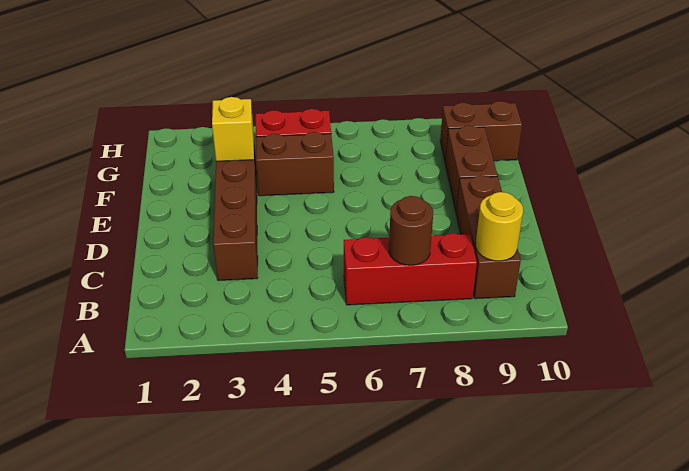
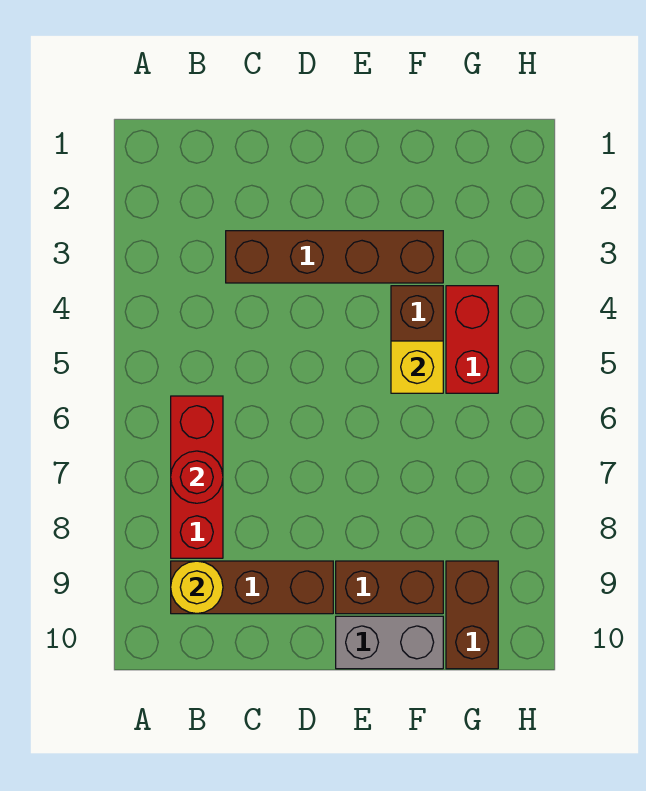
brown round brick B7 level 2 -> red round brick B7 level 2
none -> grey brick E10:F10 level 1
yellow brick F3 level 2 -> yellow brick F5 level 2

